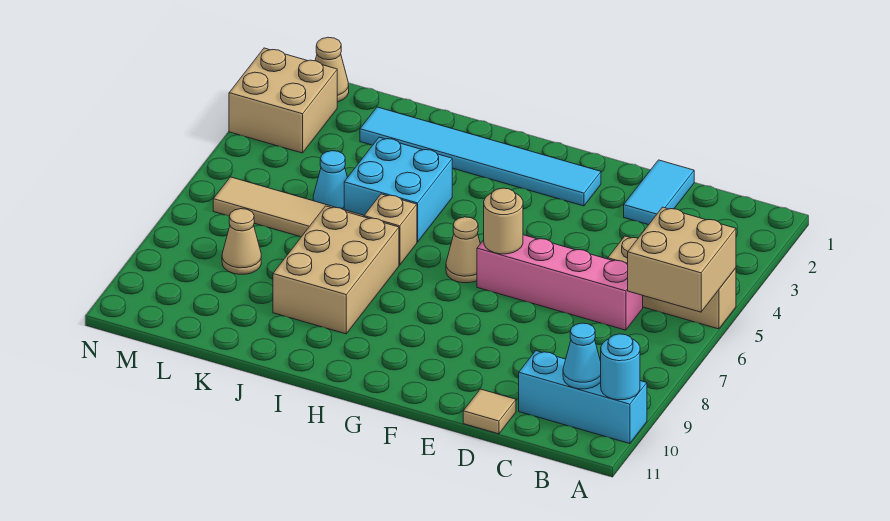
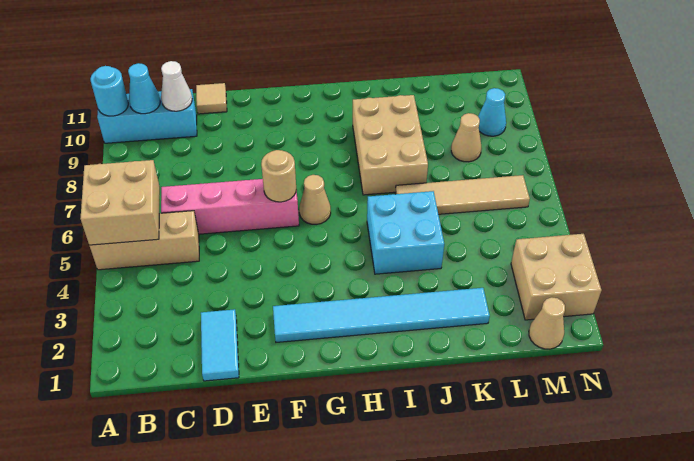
none -> white cone C10 level 2
tan brick I6 level 1 -> none
cyan cone K5 level 1 -> cyan cone M9 level 1

